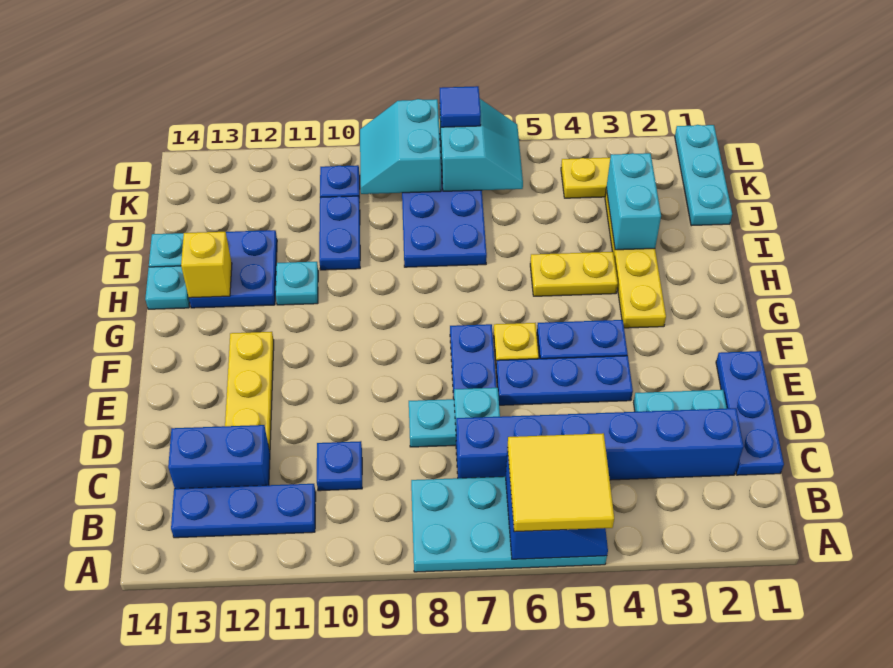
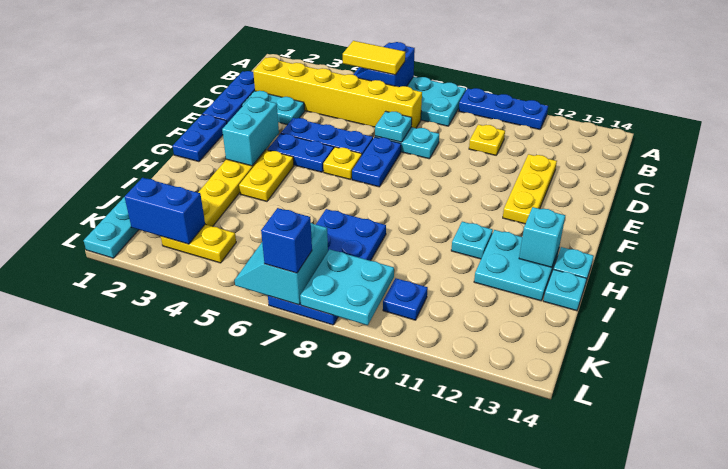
yellow tile A5:B6 level 3 -> yellow tile B5:B6 level 3
blue plate B11:B13 level 1 -> blue plate A9:A11 level 1
blue brick C2:C7 level 1 -> yellow brick C2:C7 level 1
blue plate C10 level 1 -> yellow plate C10 level 1
blue brick C12:C13 level 1 -> blue brick K2:K3 level 2
yellow plate H4:H5 level 1 -> yellow plate G4:H4 level 1
blue plate H12:I13 level 1 -> cyan plate H12:I13 level 1
yellow brick H13 level 2 -> cyan brick H13 level 2
cyan brick I3:J3 level 2 -> cyan brick F3:G3 level 2
blue plate I10:J10 level 1 -> blue plate F1:G1 level 1
cyan slope K8:L9 level 2 top 8 -> cyan plate K8:L9 level 2
blue tile L7 level 3 -> blue brick L7 level 3

